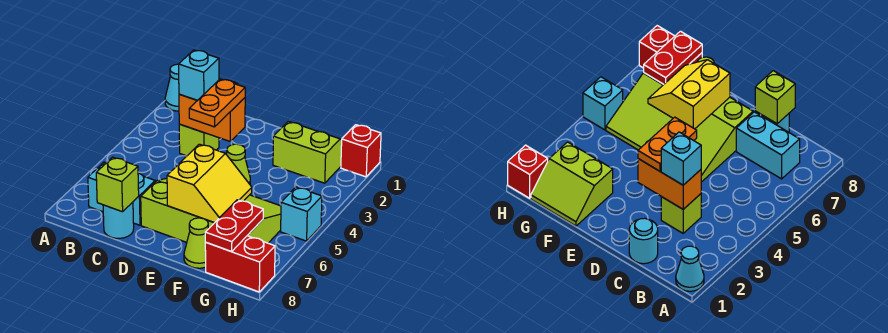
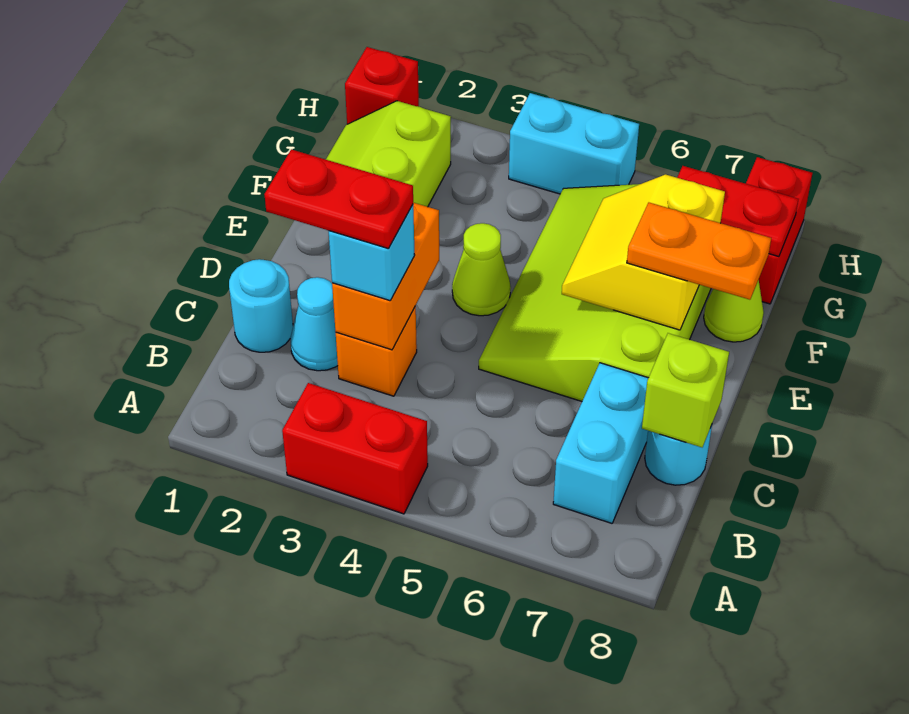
cyan cone A1 level 1 -> cyan cone C2 level 1
none -> red brick A3:A4 level 1
none -> red plate C2:C3 level 4
lime brick C3 level 1 -> orange brick C3 level 1
orange plate D3:D4 level 3 -> orange plate E7:E8 level 3
yellow slope E6:F7 level 2 top E -> yellow slope E6:F7 level 2 top 7
cyan brick H5 level 1 -> cyan brick H4:H5 level 1

